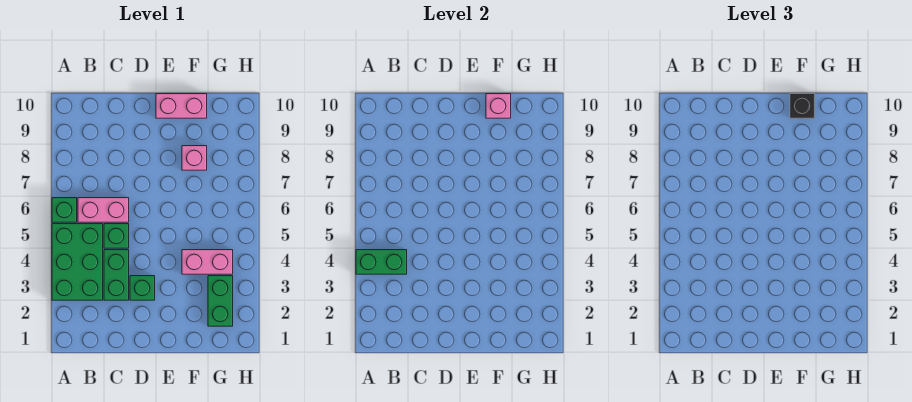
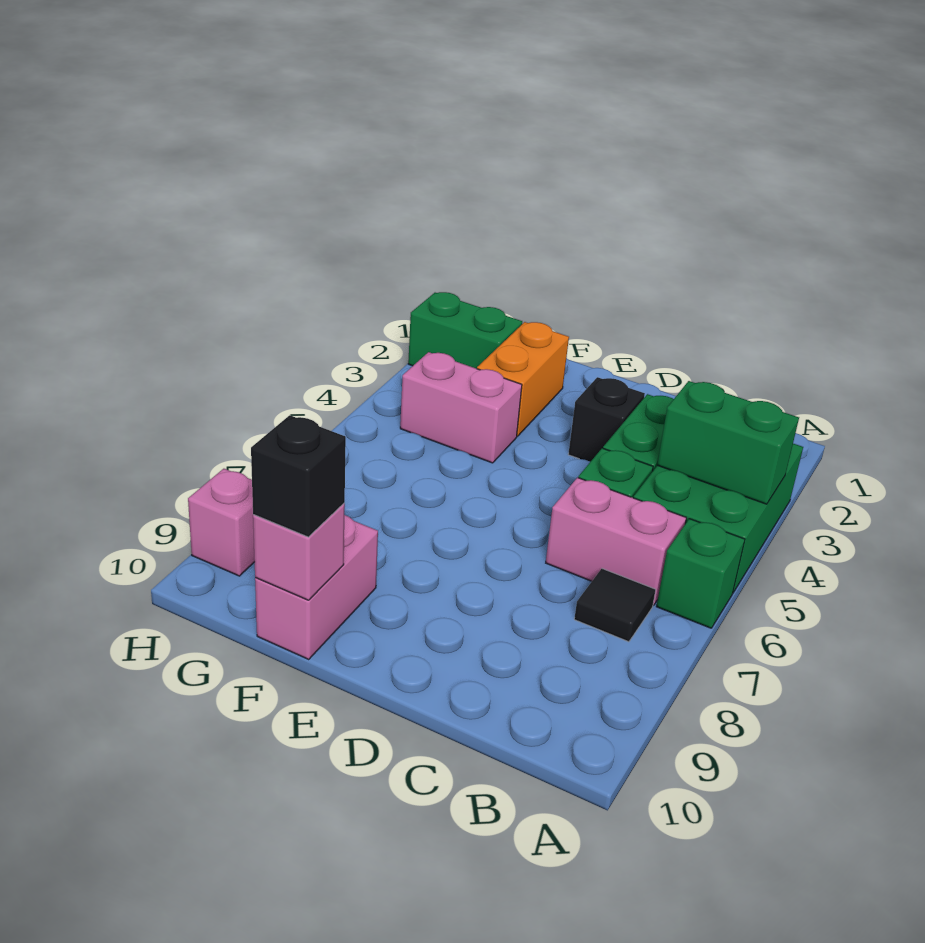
none -> black tile B7 level 1
green brick D3 level 1 -> black brick D3 level 1
pink brick E10:F10 level 1 -> pink brick F9:F10 level 1
none -> orange brick F2:F3 level 1
pink brick F8 level 1 -> pink brick H9 level 1
green brick G2:G3 level 1 -> green brick G2:H2 level 1

